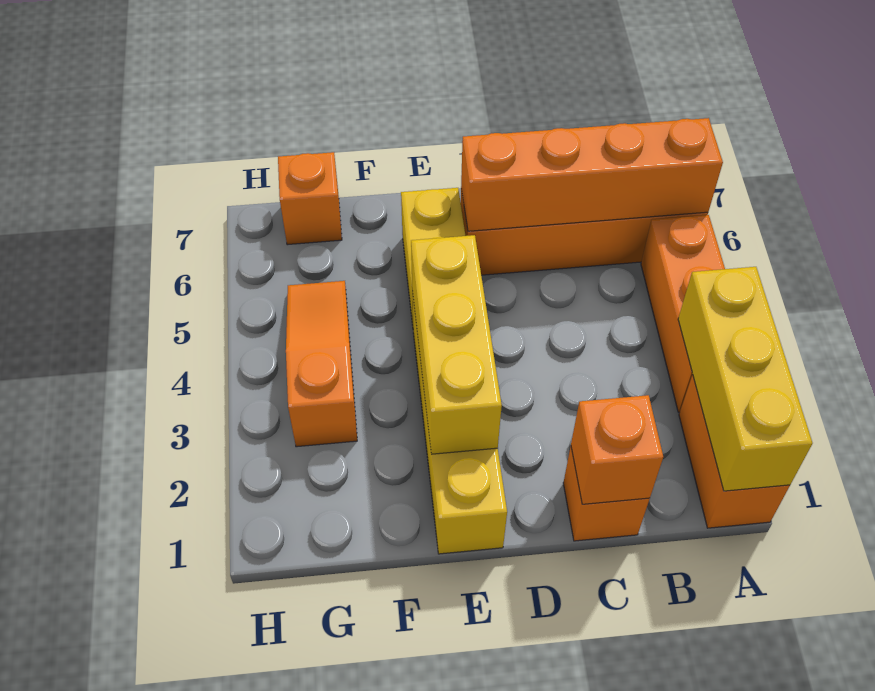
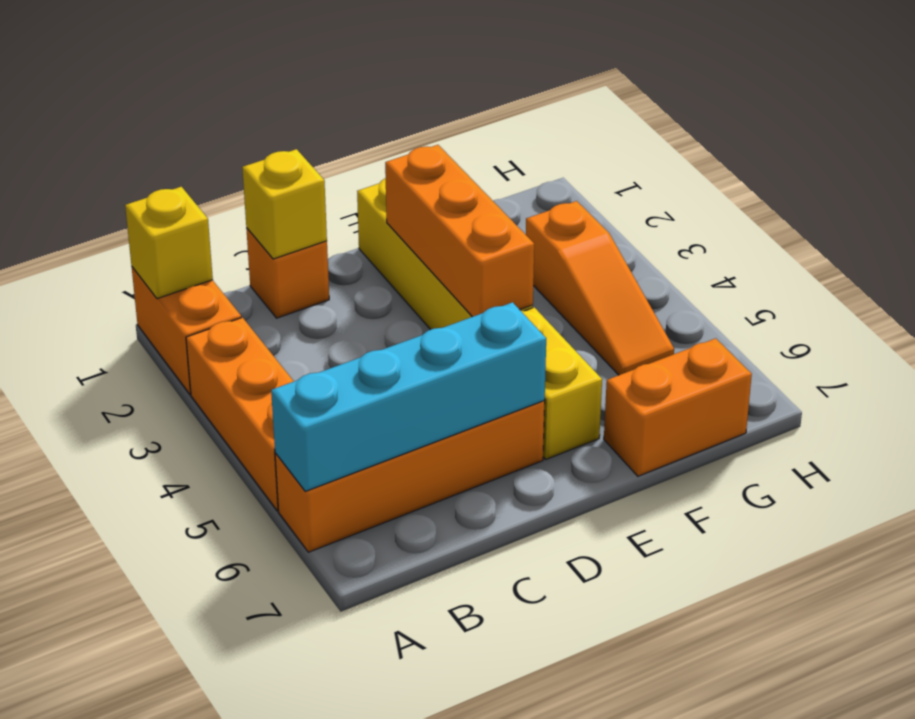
yellow brick A1:A3 level 2 -> yellow brick A1 level 2
orange brick A6:D6 level 2 -> cyan brick A6:D6 level 2
orange brick C1 level 2 -> yellow brick C1 level 2
yellow brick E2:E4 level 2 -> orange brick E2:E4 level 2
orange brick G7 level 1 -> orange brick F7:G7 level 1

